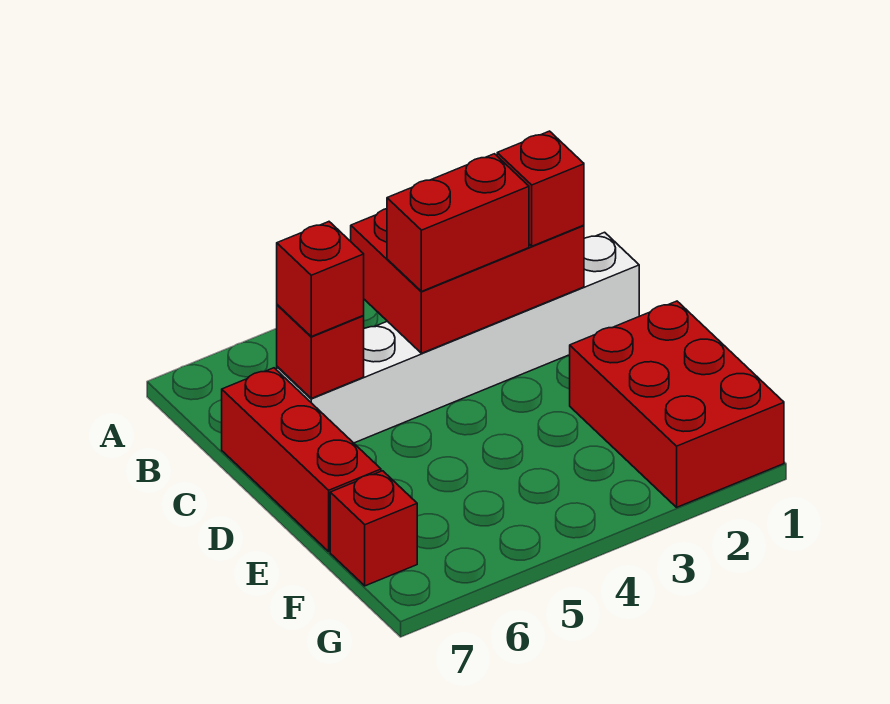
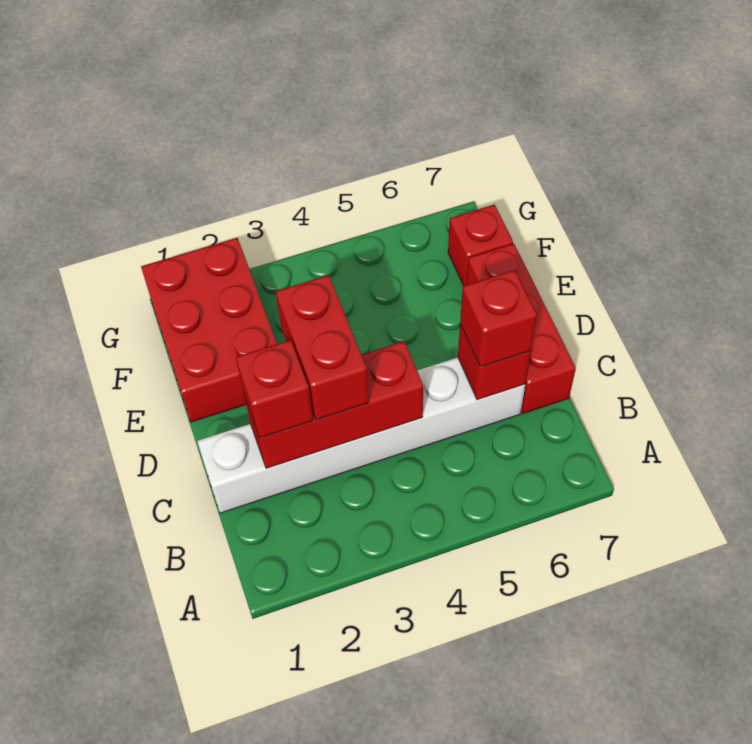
red brick B2:C4 level 2 -> red brick C2:C4 level 2
red brick C3:C4 level 3 -> red brick C3:D3 level 3

